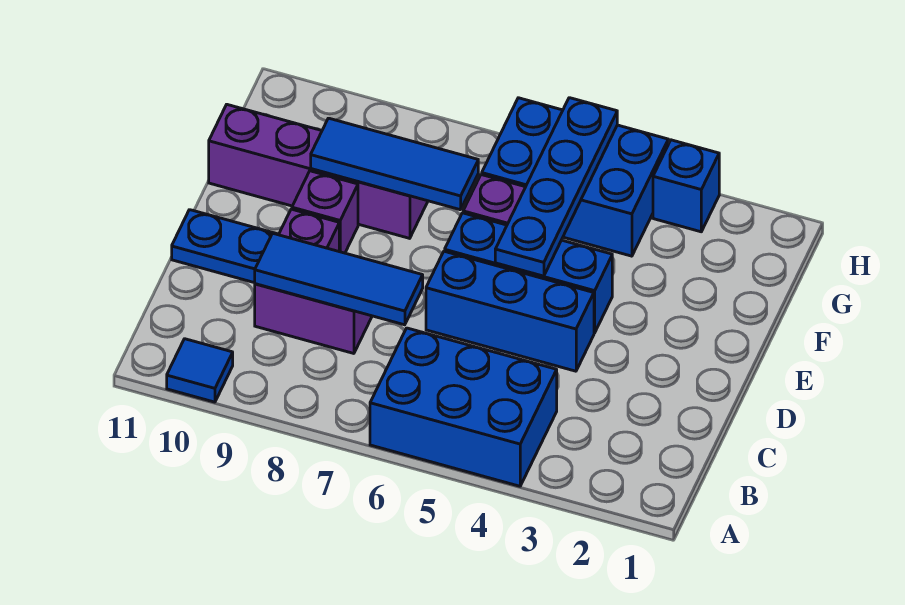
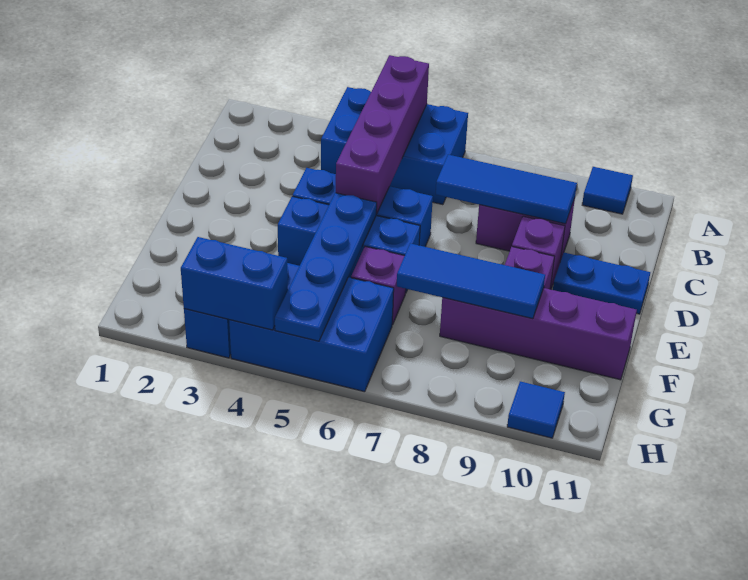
none -> purple brick A5:D5 level 2
none -> blue brick H3:H4 level 2
none -> blue tile H10 level 1

